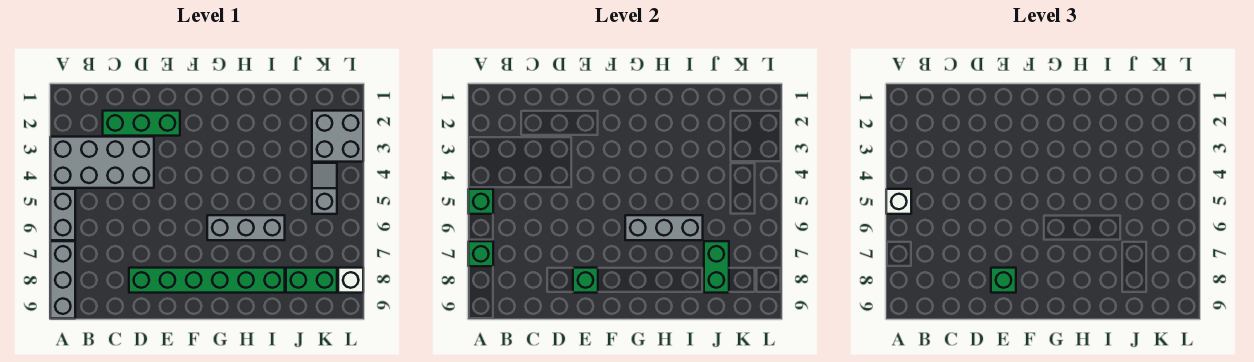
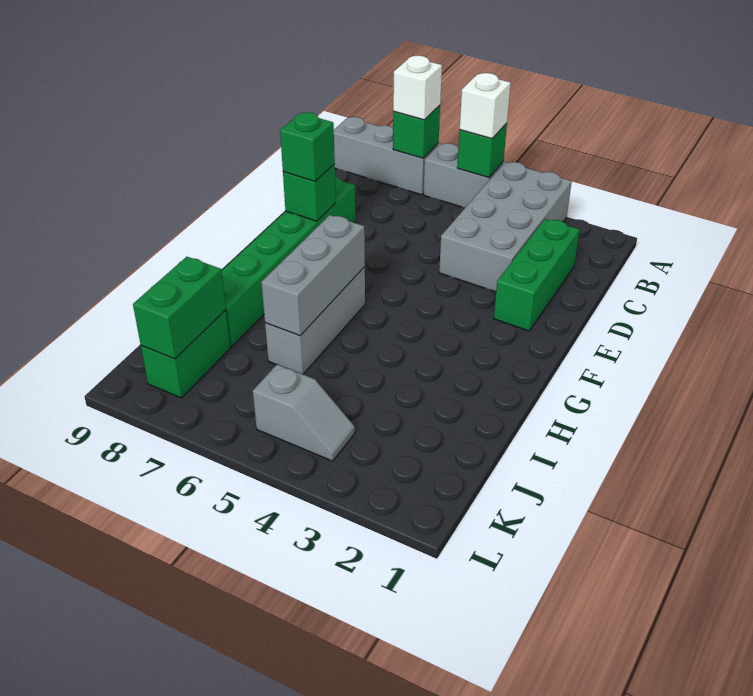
green brick J7:J8 level 2 -> green brick J8:K8 level 2
grey brick K2:L3 level 1 -> none
white brick L8 level 1 -> white brick A7 level 3

